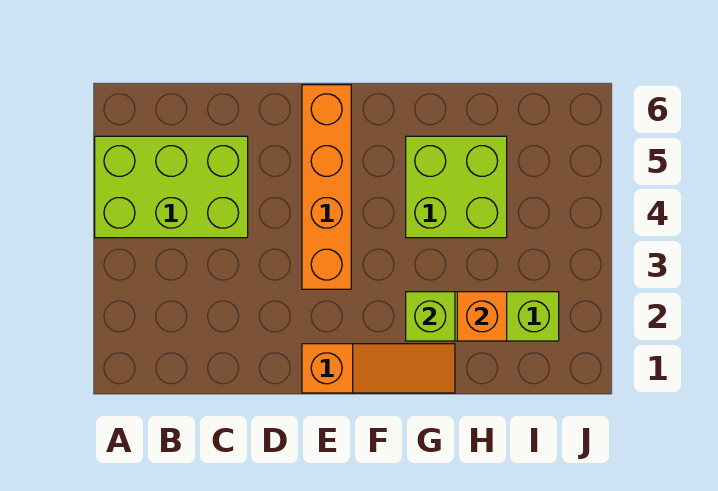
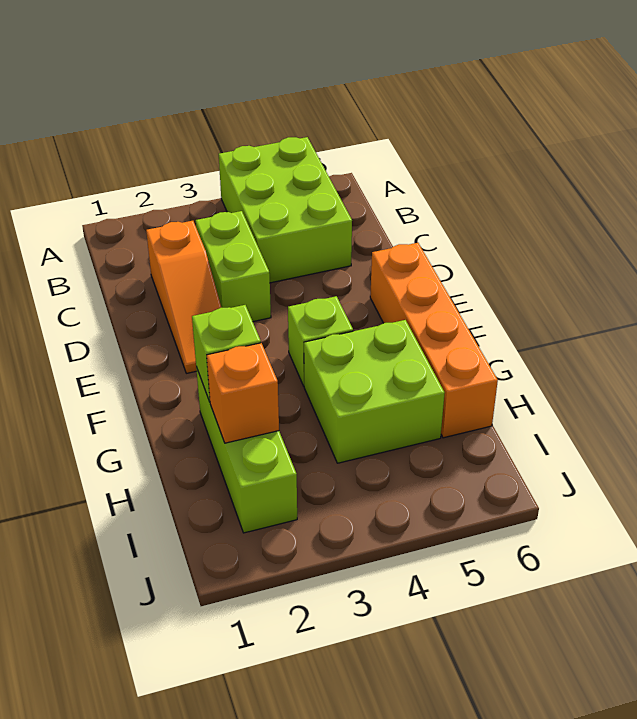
none -> lime brick C3:D3 level 1
orange slope E1:G1 level 1 top E -> orange slope C2:E2 level 1 top C
orange brick E3:E6 level 1 -> orange brick E6:H6 level 1
none -> lime brick F4 level 1

